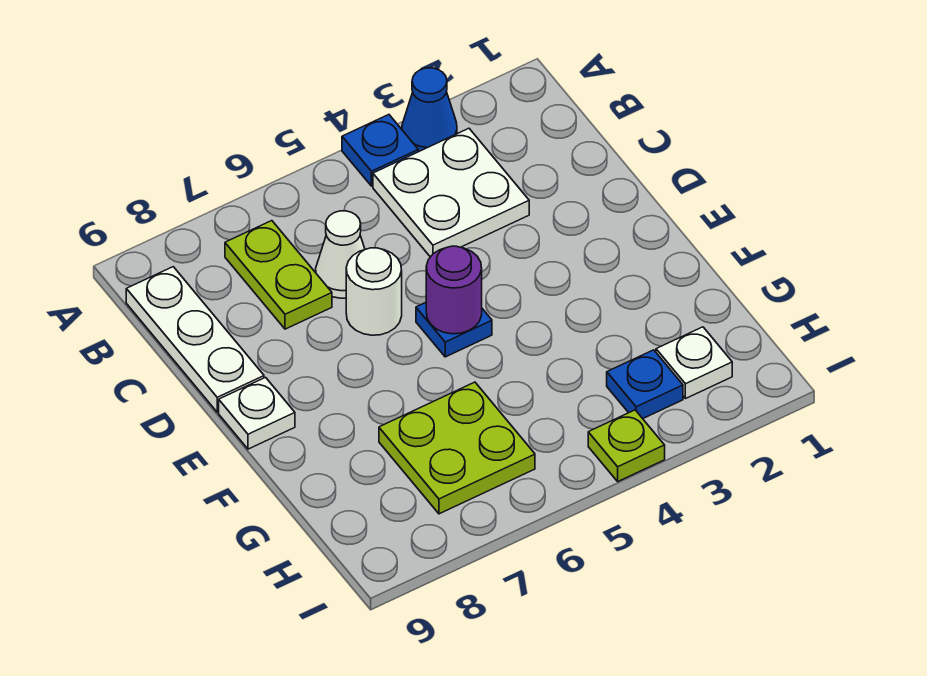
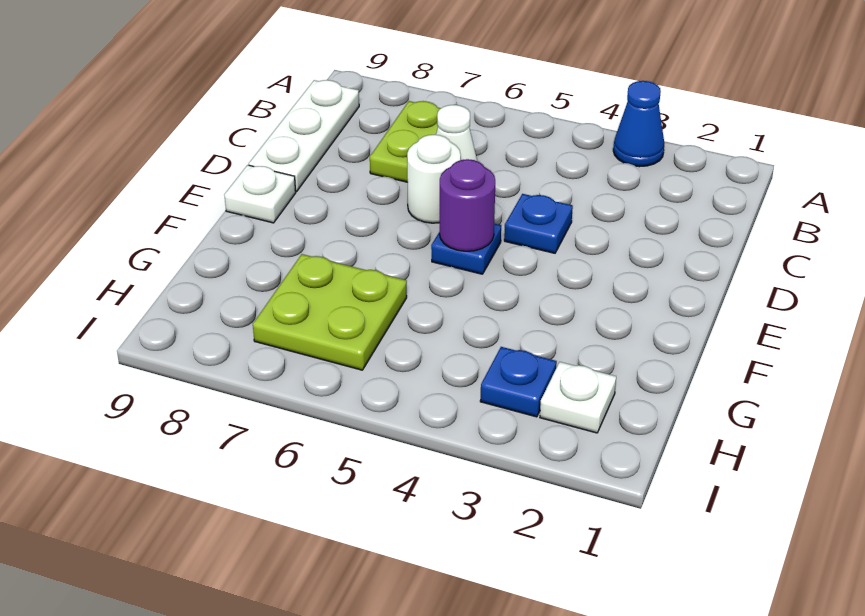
blue plate A4 level 1 -> blue plate D4 level 1
white plate B3:C4 level 1 -> none
lime plate I4 level 1 -> none

